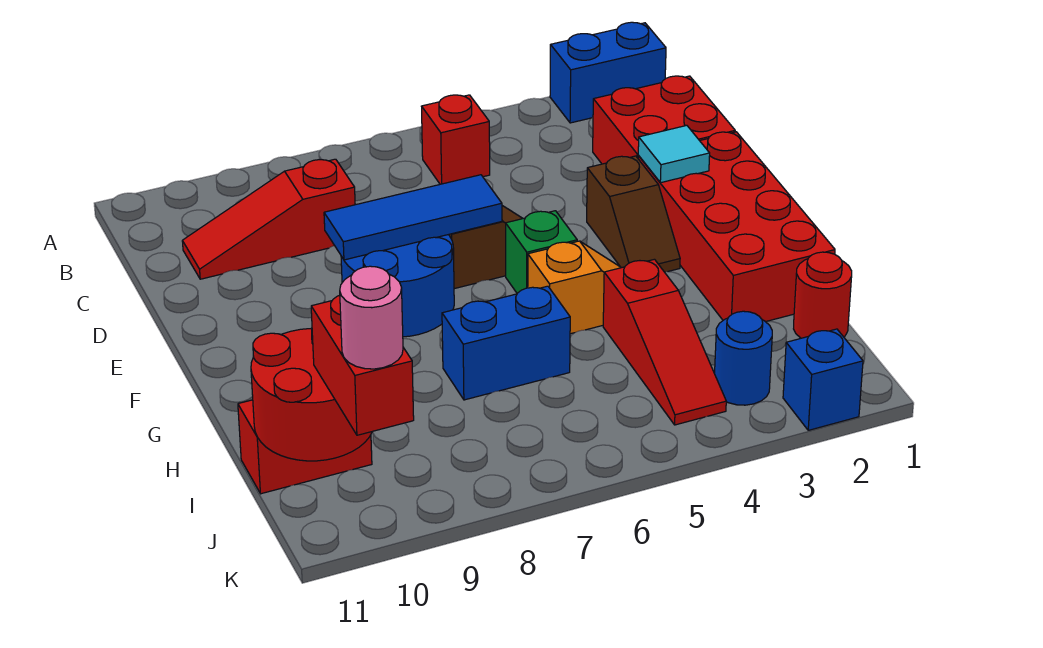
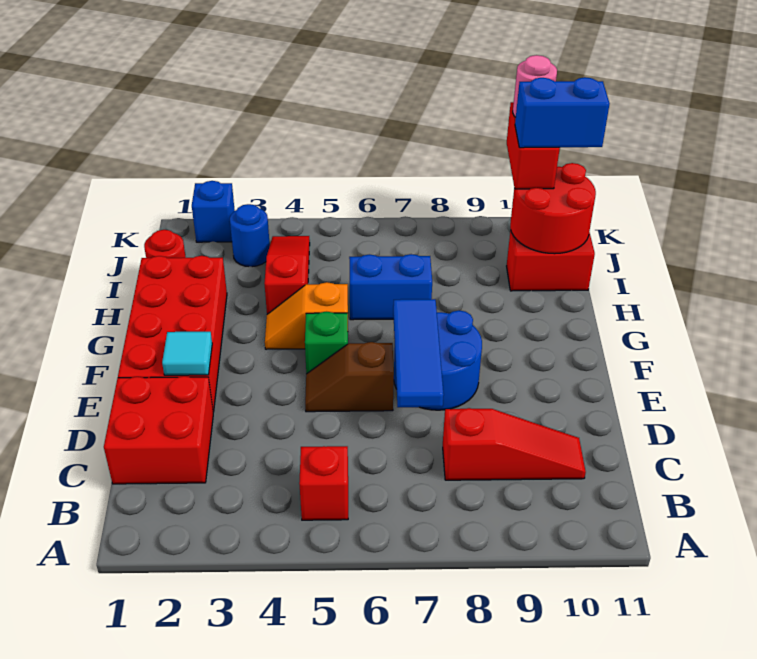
blue brick A1:A2 level 1 -> blue brick J10:J11 level 4
brown slope E3:F3 level 1 top E -> none
blue tile E6:E8 level 2 -> blue tile D7:F7 level 2

